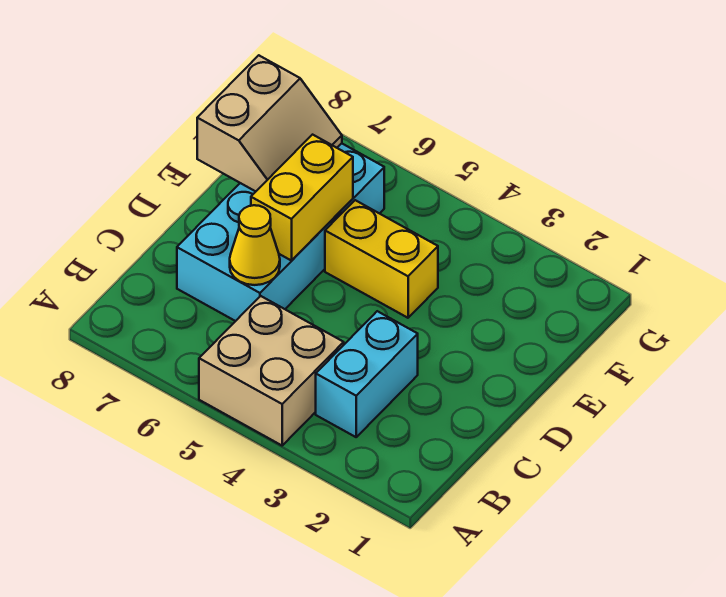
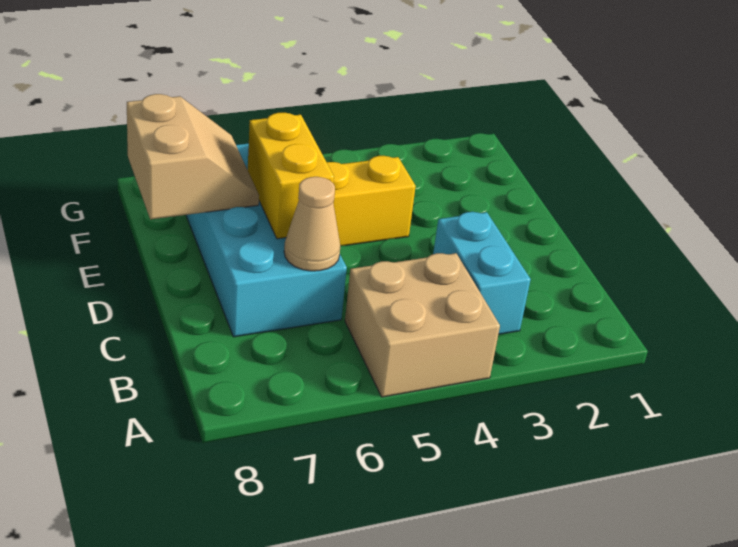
yellow cone C6 level 2 -> tan cone C6 level 2

